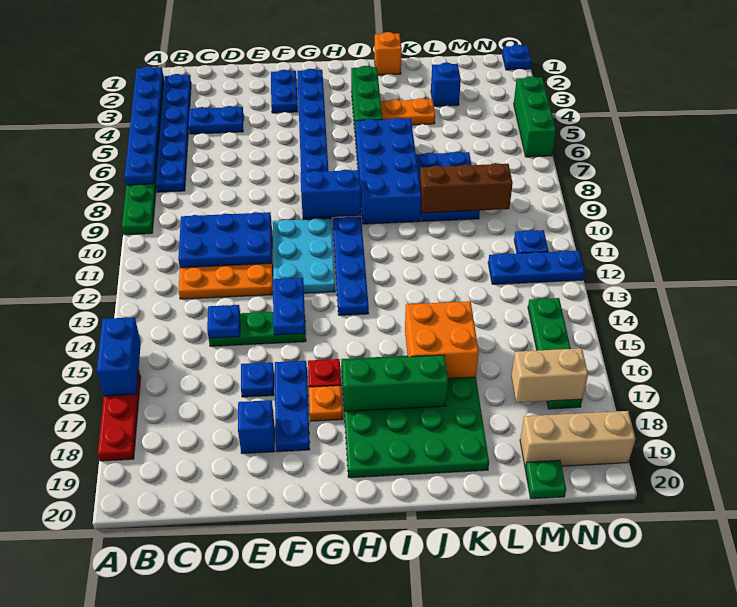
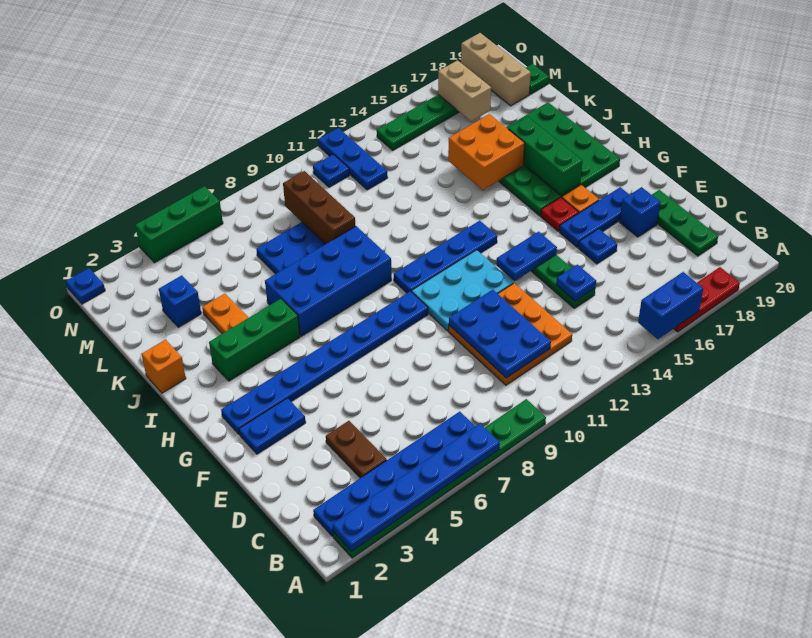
blue plate C4:D4 level 1 -> brown plate C4:D4 level 1
none -> green plate C19:E19 level 1
blue brick G9:H9 level 2 -> none

